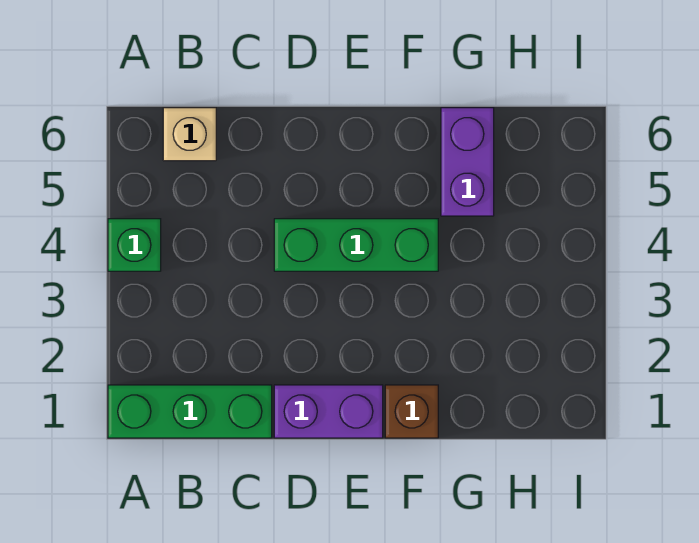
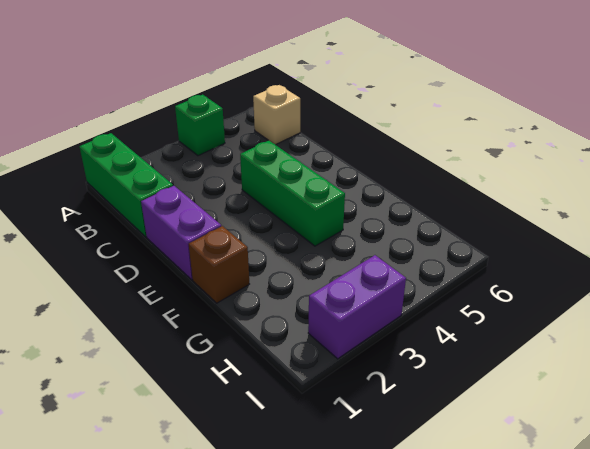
purple brick G5:G6 level 1 -> purple brick I2:I3 level 1

